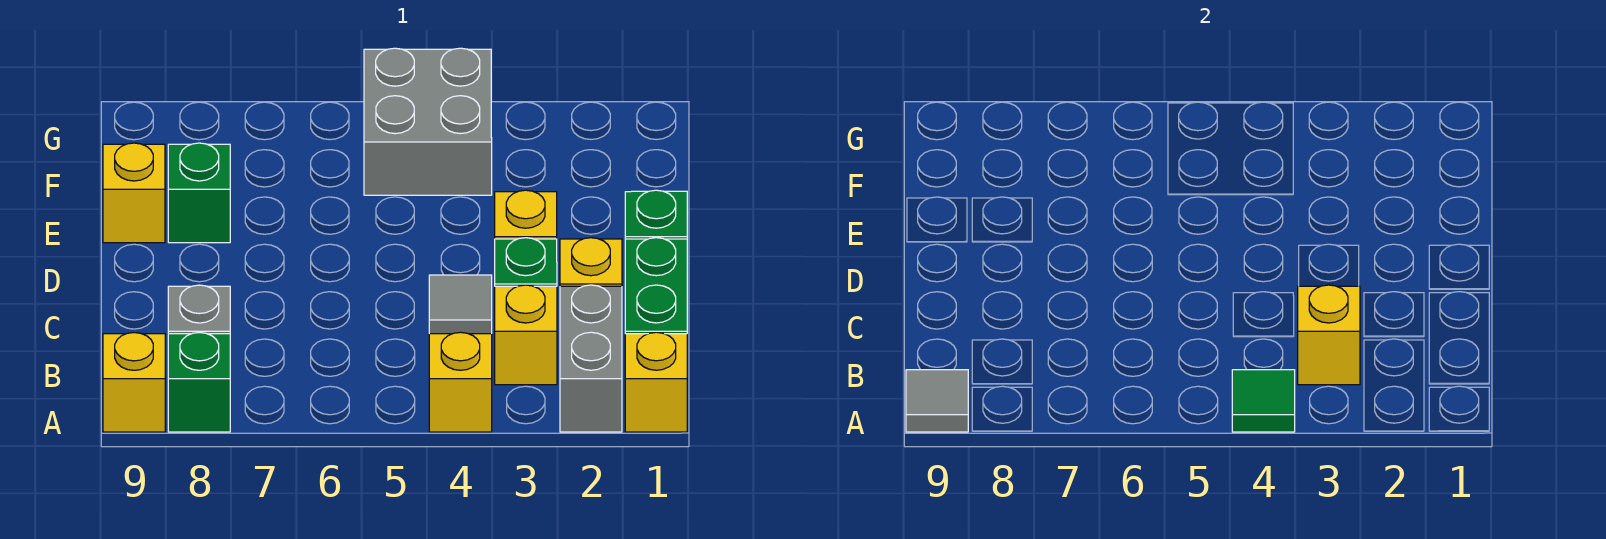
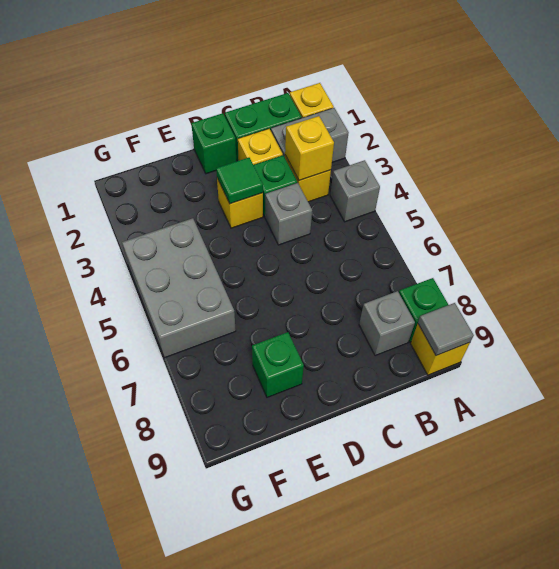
yellow brick A4 level 1 -> grey brick A4 level 1
green tile A4 level 2 -> green tile D3 level 2
grey tile C4 level 1 -> grey brick C4 level 1
yellow brick E9 level 1 -> none
grey brick F4:G5 level 1 -> grey brick F4:G6 level 1

